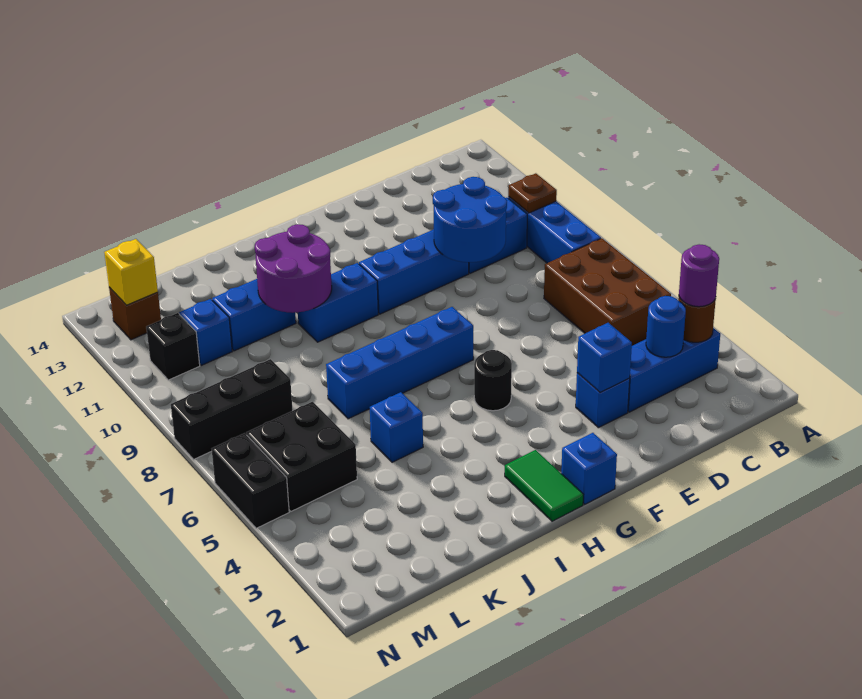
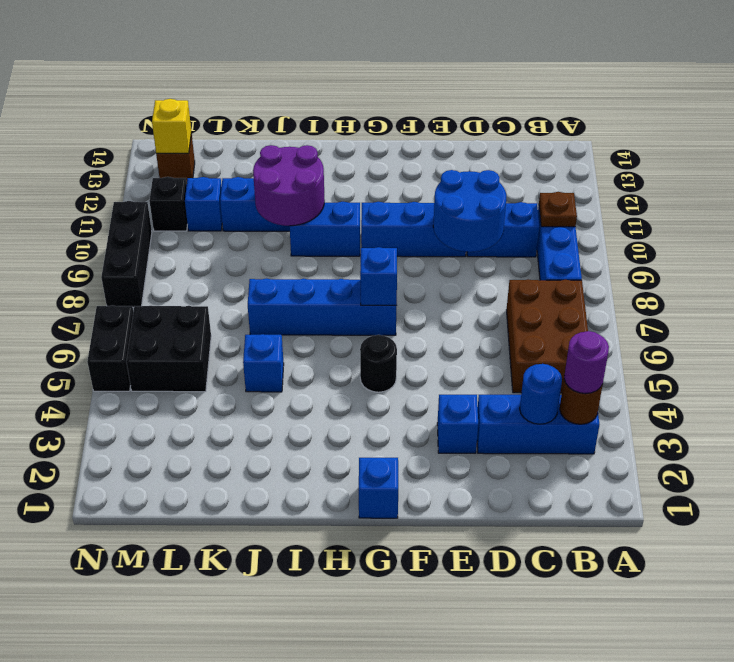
blue brick E3 level 2 -> blue brick G7 level 2
green tile H1:H2 level 1 -> none
black brick L8:N8 level 1 -> black brick N8:N10 level 1

